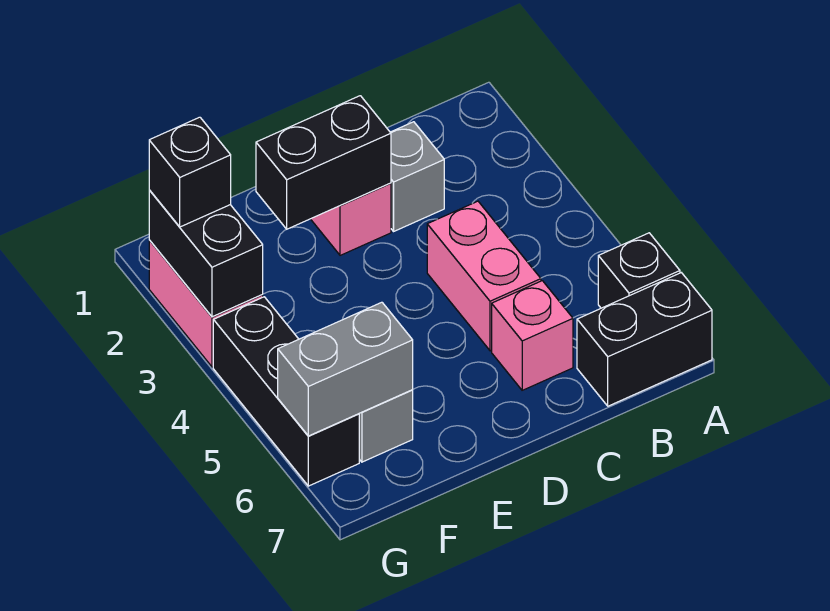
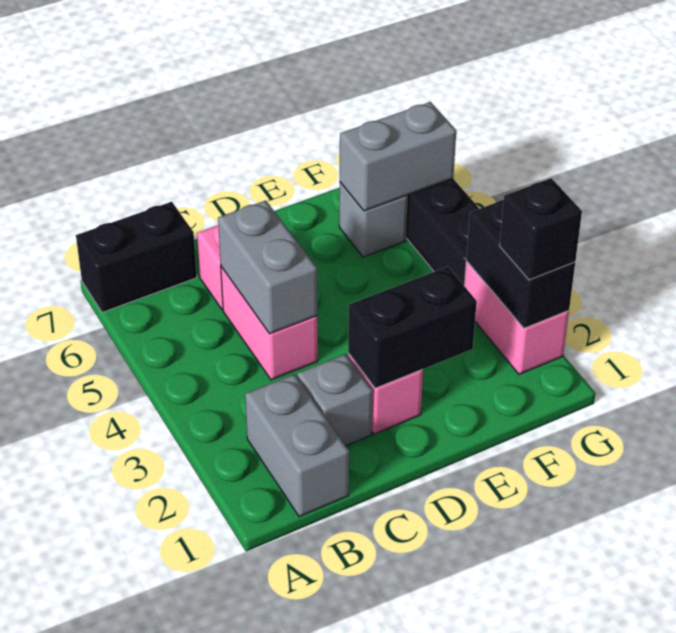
black brick A6 level 1 -> none
none -> grey brick B1:B2 level 1
none -> grey brick C4:C5 level 2

